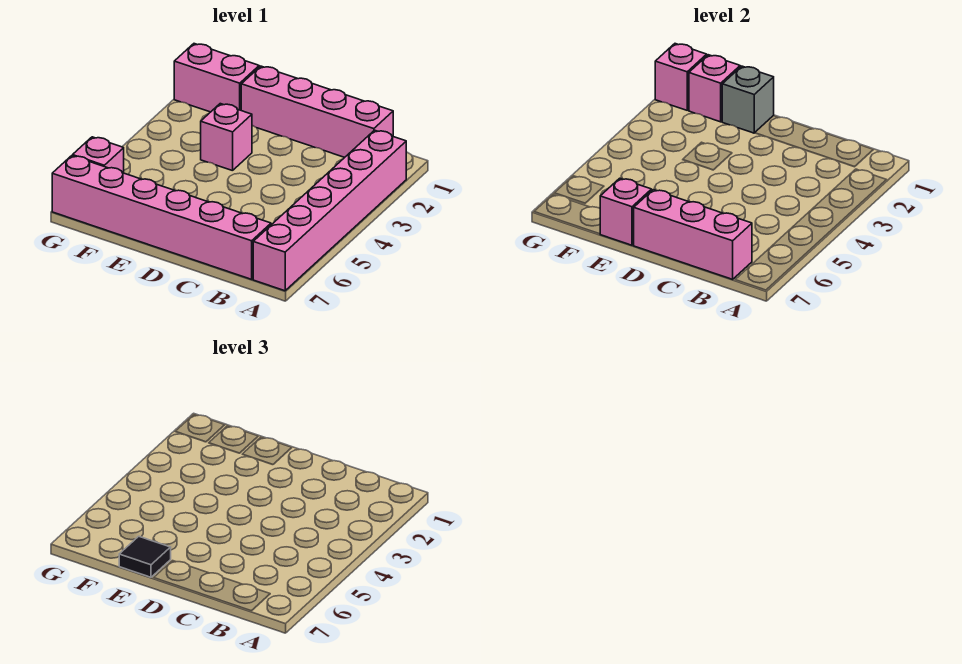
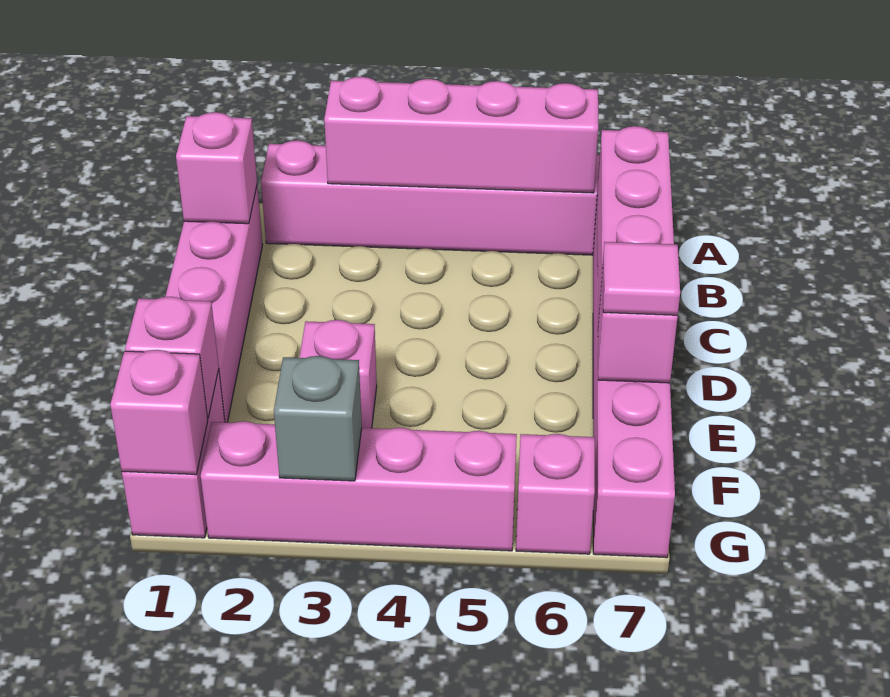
none -> pink brick A3:A6 level 2
none -> pink brick B1 level 2
grey brick E1 level 2 -> grey brick G3 level 2
black tile E7 level 3 -> pink tile E7 level 3
none -> pink brick G2:G5 level 1

